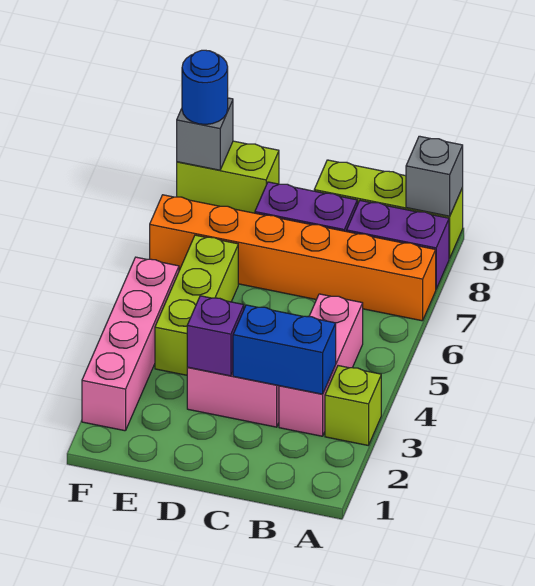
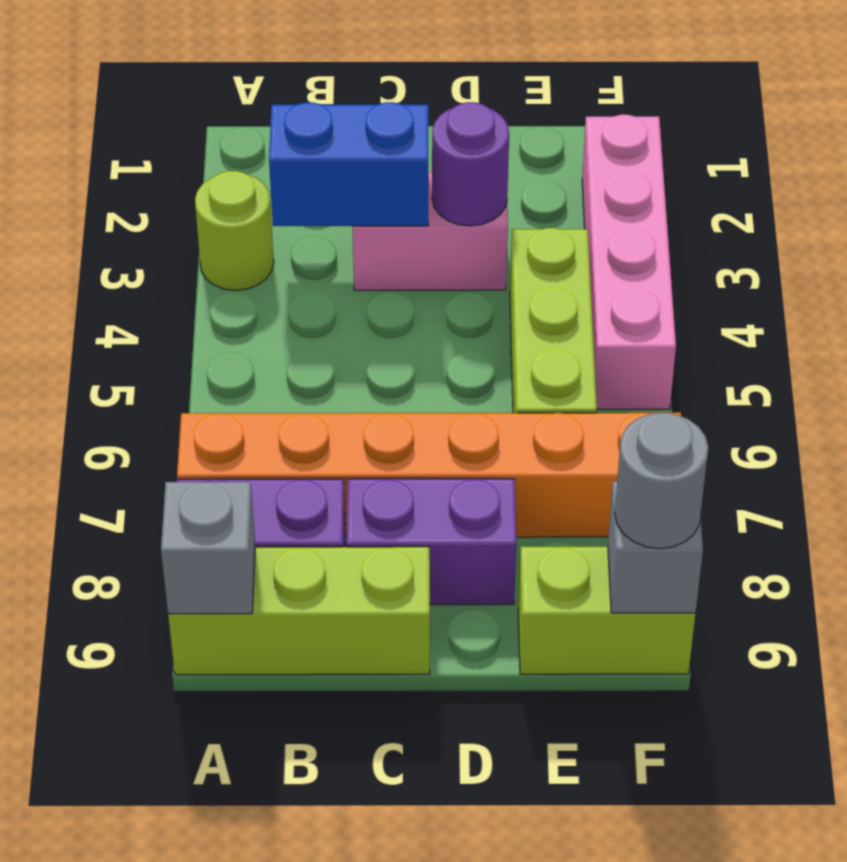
lime brick A3 level 1 -> lime round brick A3 level 1
pink brick B3:B5 level 1 -> none
purple brick D3 level 2 -> purple round brick D3 level 2
blue round brick F9 level 3 -> grey round brick F9 level 3

